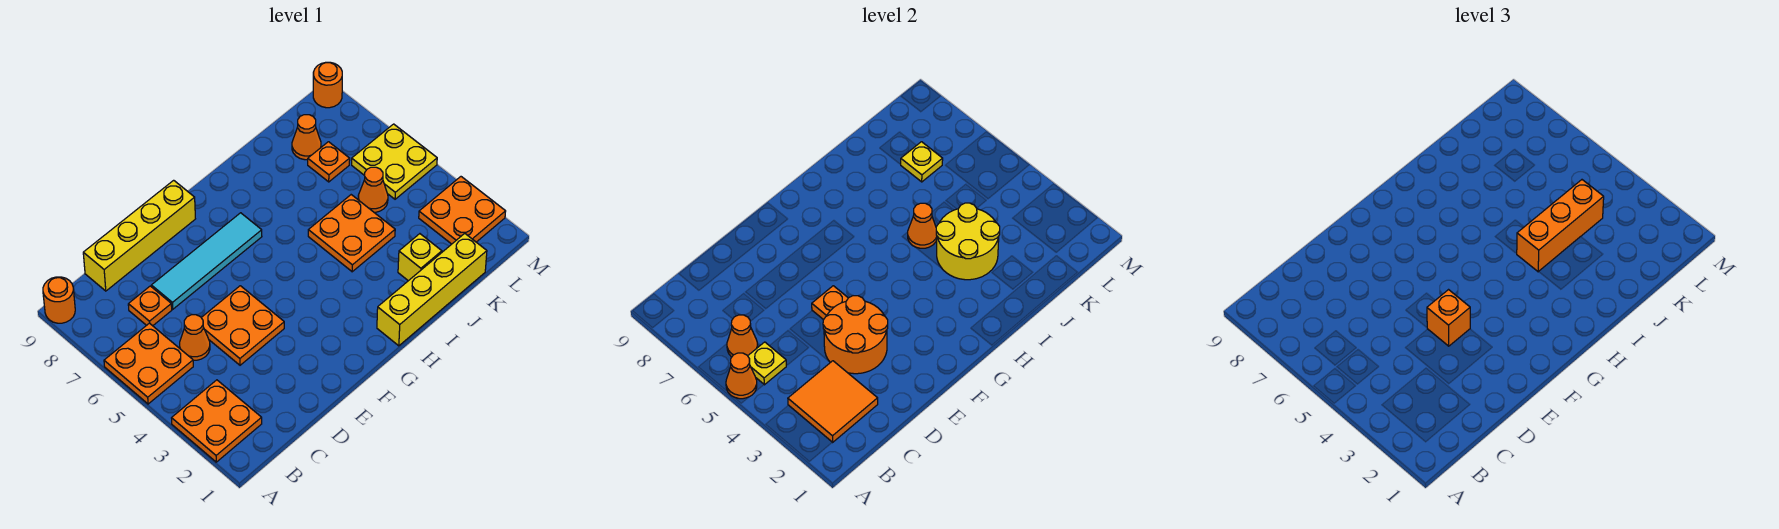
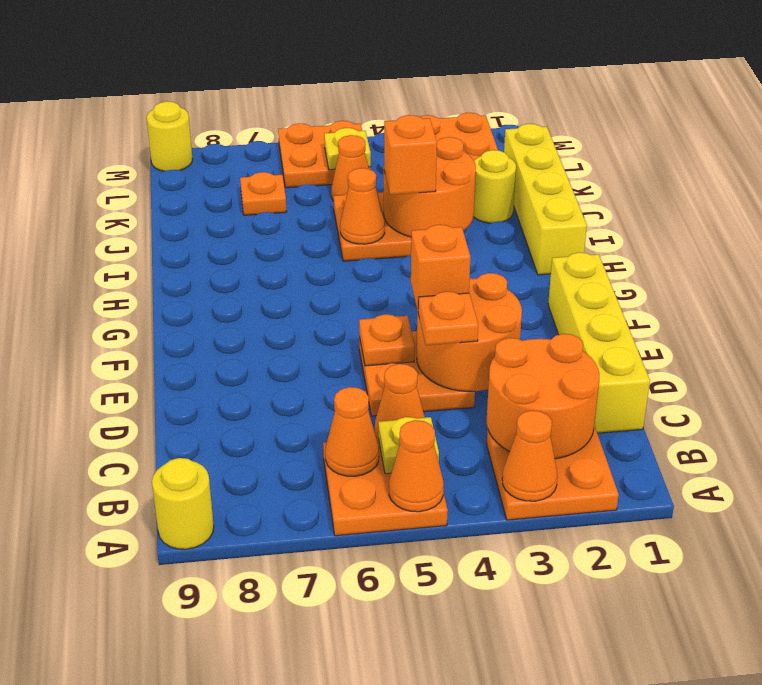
orange round brick A9 level 1 -> yellow round brick A9 level 1
orange tile B2:C3 level 2 -> orange round brick B2:C3 level 2
orange plate C7 level 1 -> orange plate D4 level 3
yellow brick C9:F9 level 1 -> yellow brick C1:F1 level 1
cyan tile D7:G7 level 1 -> none
yellow round brick I3:J4 level 2 -> orange round brick I3:J4 level 2
orange brick I4:K4 level 3 -> orange brick I4 level 3
yellow brick J2 level 1 -> yellow round brick J2 level 1
yellow plate K7 level 2 -> yellow plate L5 level 2
orange cone K8 level 1 -> orange cone A3 level 2
yellow plate L5:M6 level 1 -> orange plate L5:M6 level 1
orange round brick M9 level 1 -> yellow round brick M9 level 1

